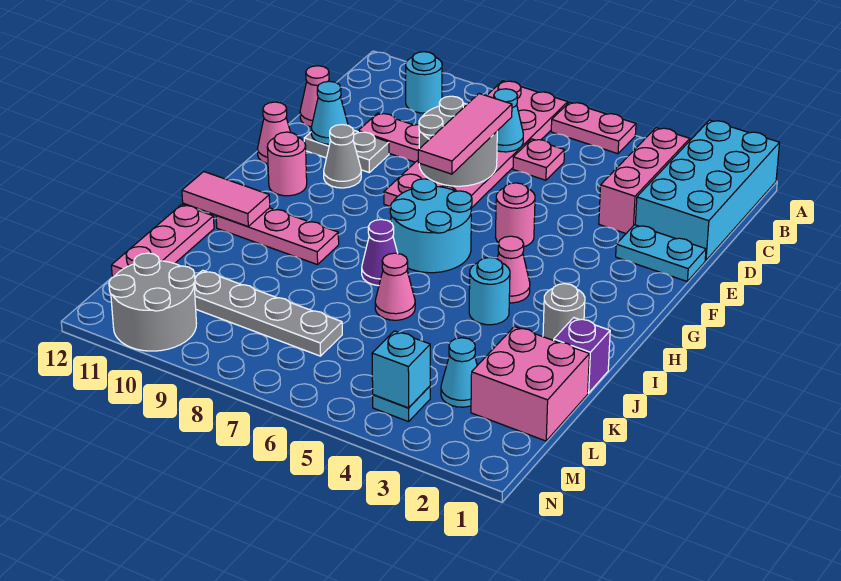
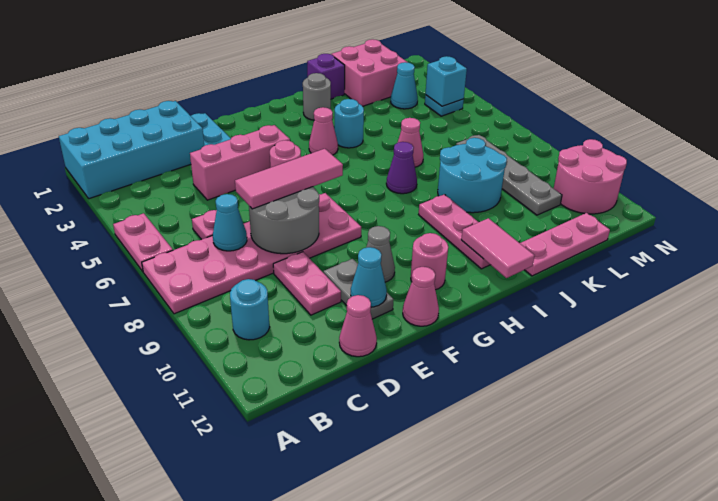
pink brick B3:D3 level 1 -> pink brick D4:F4 level 1
cyan round brick G6:H7 level 1 -> cyan round brick J8:K9 level 1
grey round brick M10:N11 level 1 -> pink round brick M10:N11 level 1

